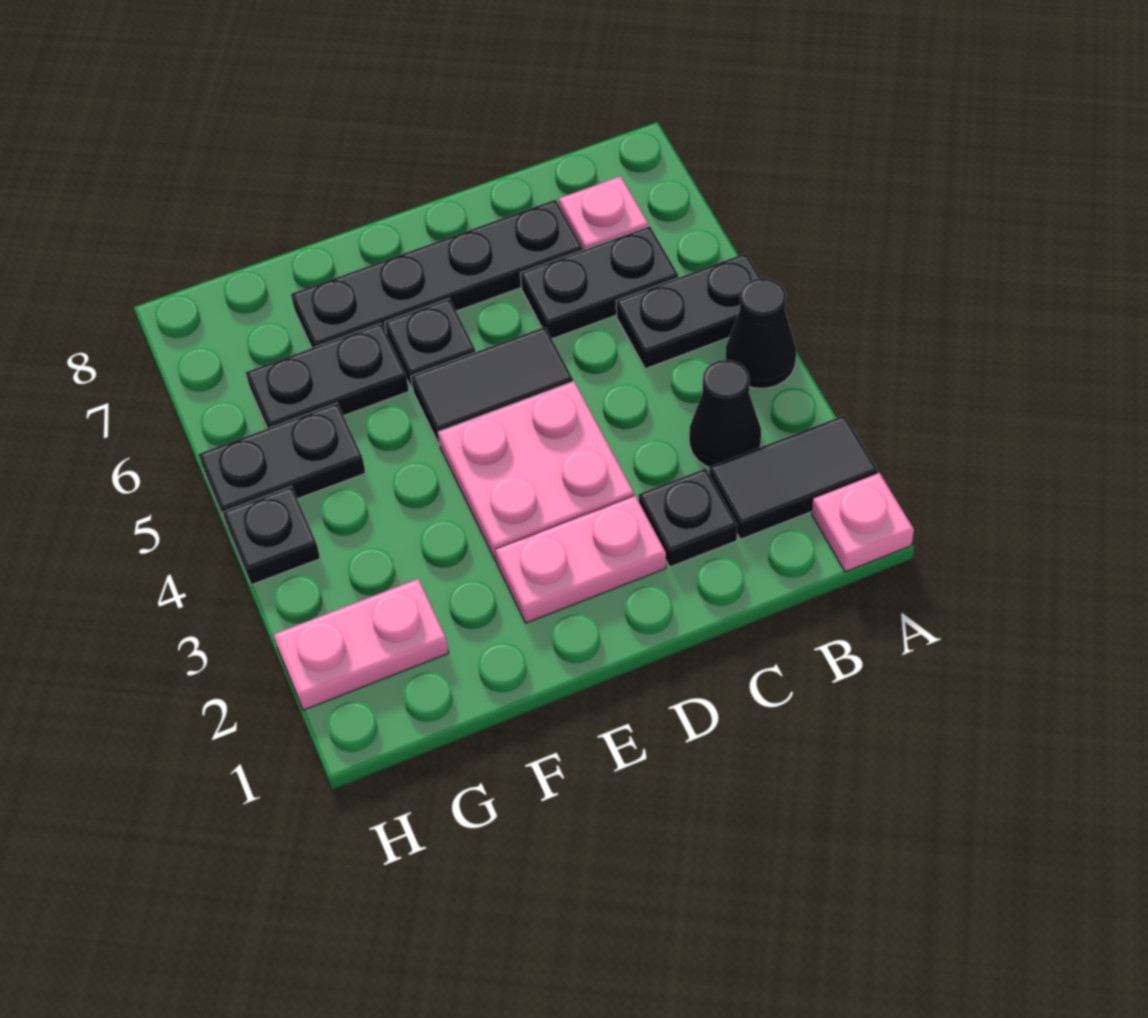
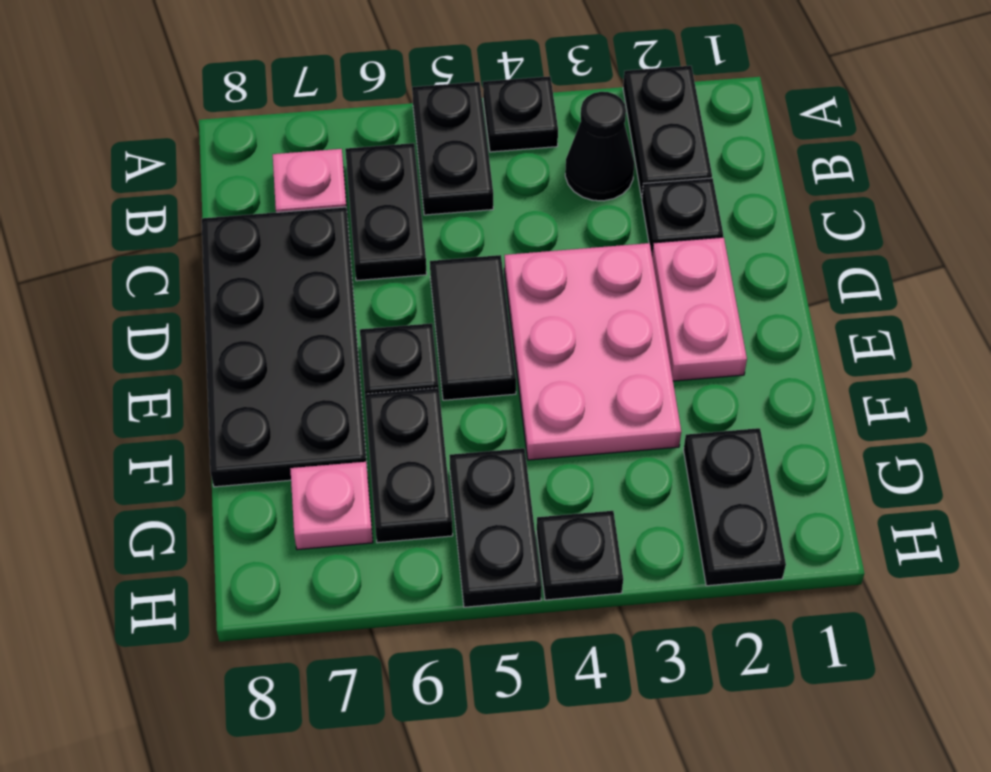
pink plate A1 level 1 -> pink plate G7 level 1
black tile A2:B2 level 1 -> black plate A2:B2 level 1
black cone A4 level 1 -> black plate A4 level 1
black plate C7:F7 level 1 -> black plate C7:F8 level 1
pink plate D3:E4 level 1 -> pink plate D3:F4 level 1
pink plate G2:H2 level 1 -> black plate G2:H2 level 1

